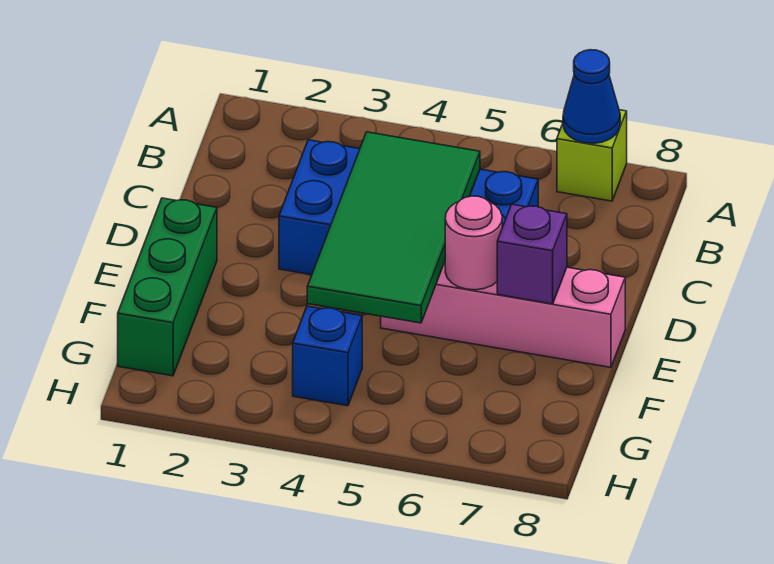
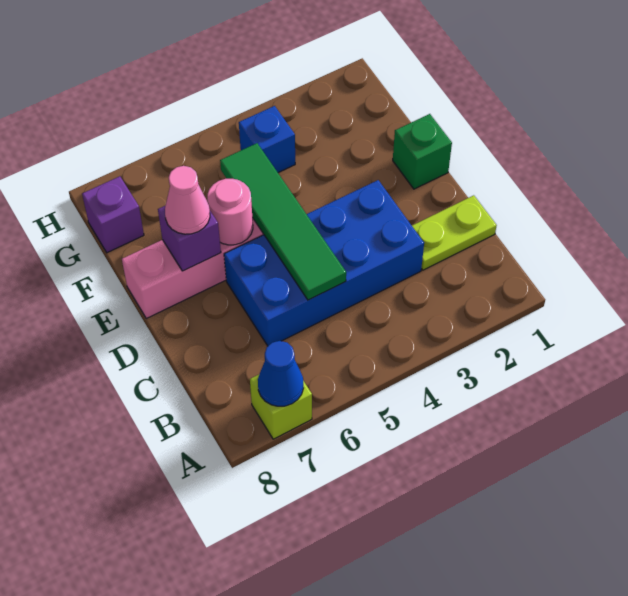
none -> lime plate C1:C2 level 1
green tile C4:F5 level 2 -> green tile C5:F5 level 2
green brick E1:G1 level 1 -> green brick E1 level 1
none -> pink cone E7 level 3
none -> purple brick G8 level 1

